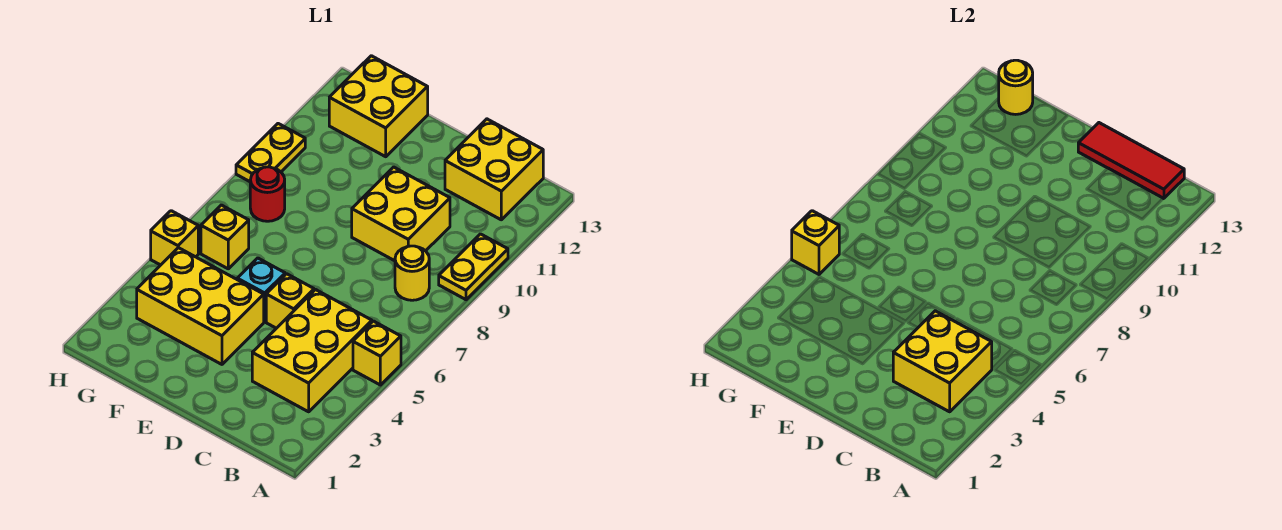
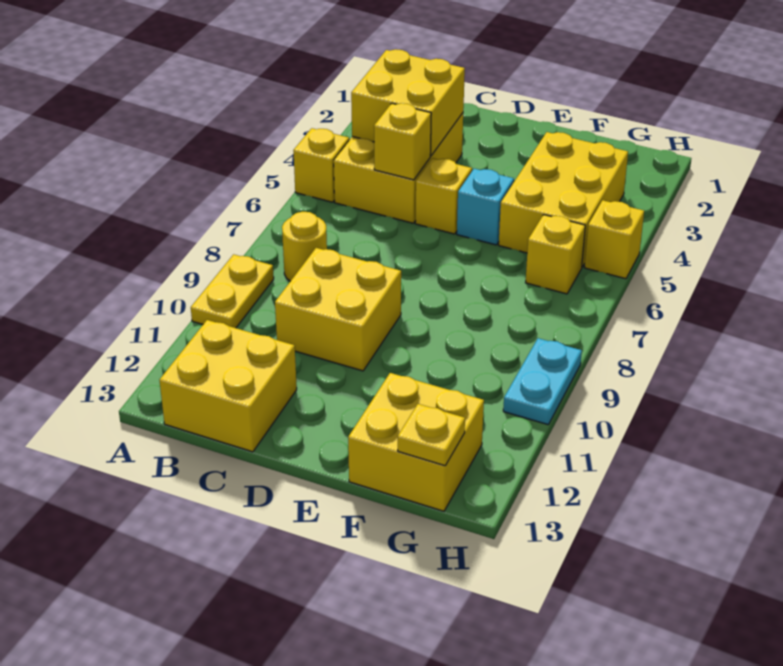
red tile B13:D13 level 2 -> none
yellow brick E3:G4 level 1 -> yellow brick F3:G5 level 1
red round brick G8 level 1 -> none
yellow round brick G13 level 2 -> yellow plate G13 level 2
yellow brick H5 level 2 -> yellow brick C5 level 2
yellow plate H9:H10 level 1 -> cyan plate H9:H10 level 1

